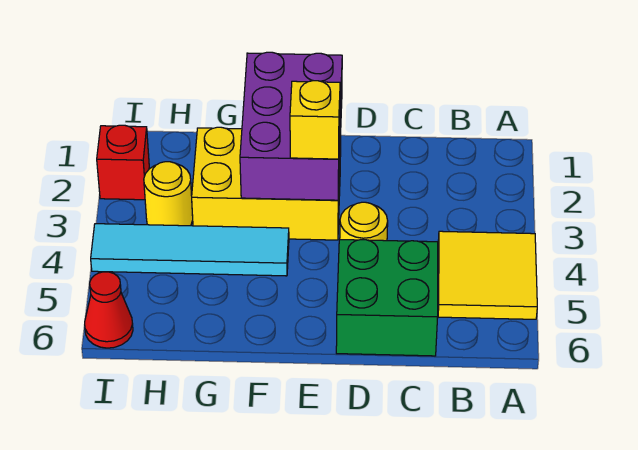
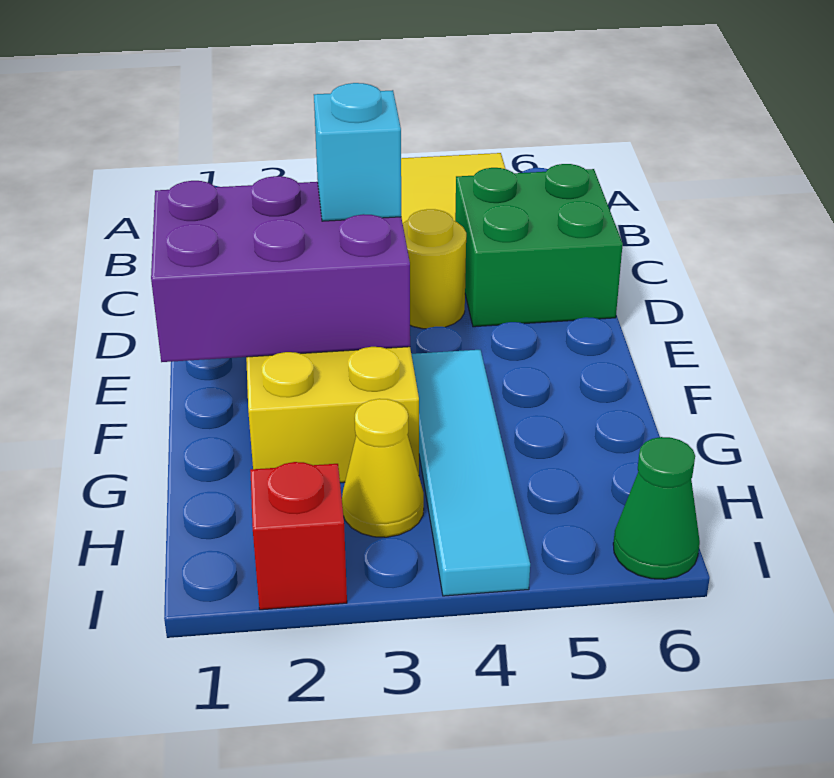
yellow brick E3 level 3 -> cyan brick E3 level 3
yellow round brick H3 level 1 -> yellow cone H3 level 1
red cone I6 level 1 -> green cone I6 level 1

